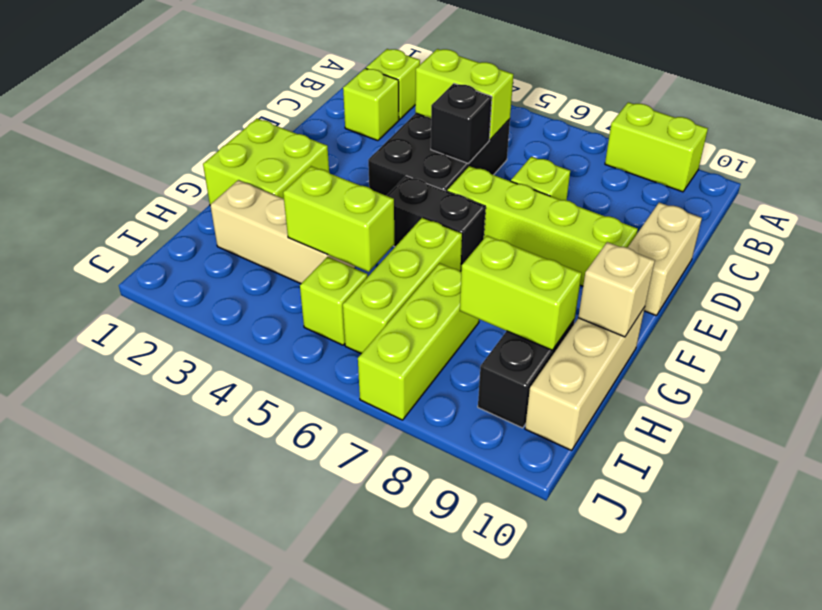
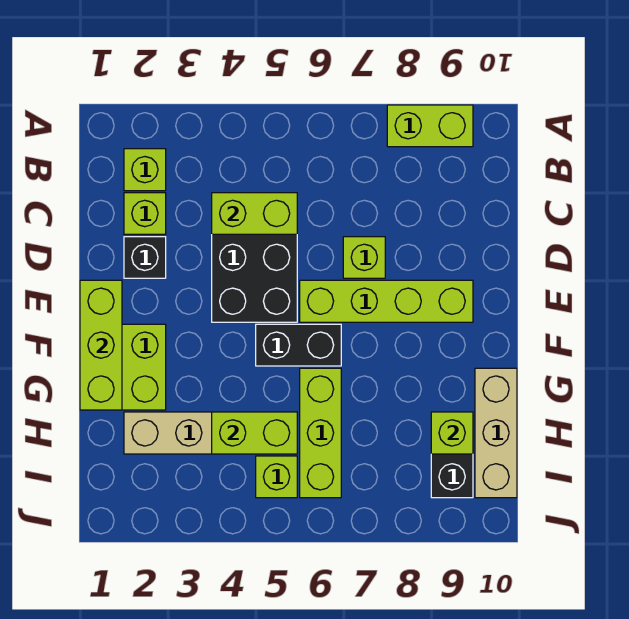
black brick D5 level 2 -> black brick D2 level 1
tan brick D10:E10 level 1 -> none
tan brick G10 level 2 -> none
lime brick H7:J7 level 1 -> lime brick E1:G1 level 2
lime brick H8:H9 level 2 -> lime brick H9 level 2

